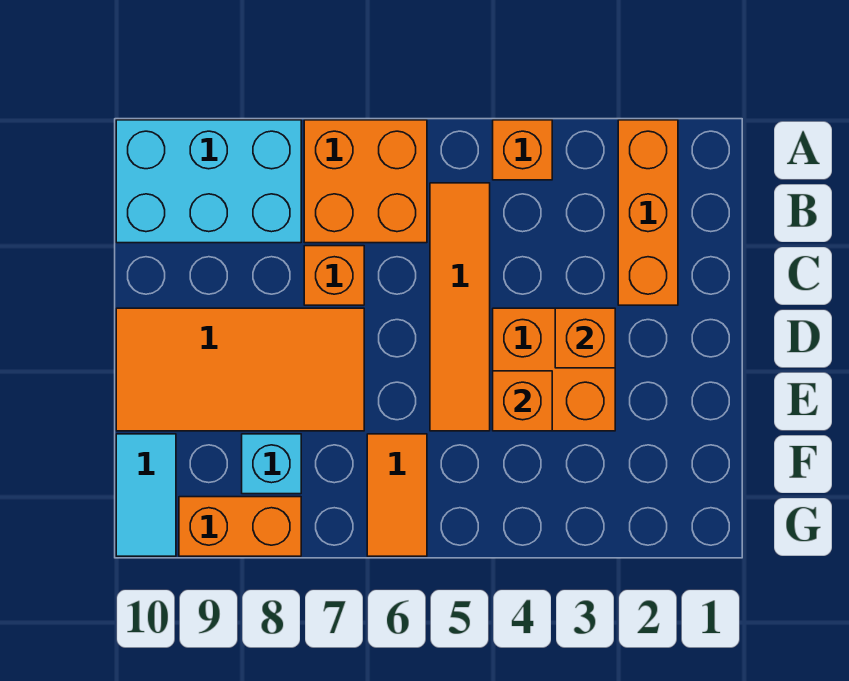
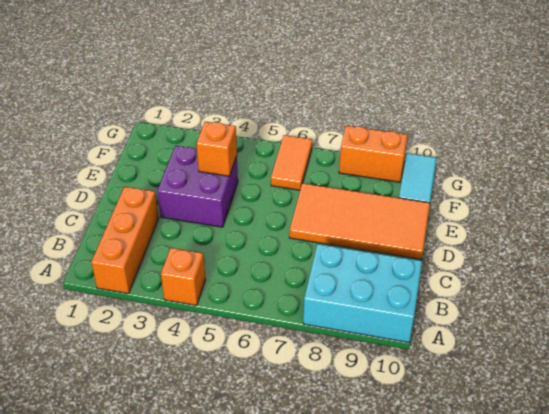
orange brick A6:B7 level 1 -> none
orange tile B5:E5 level 1 -> none
orange brick C7 level 1 -> none
orange brick D3:E4 level 1 -> purple brick D3:E4 level 1
orange brick D3 level 2 -> none
cyan brick F8 level 1 -> none

